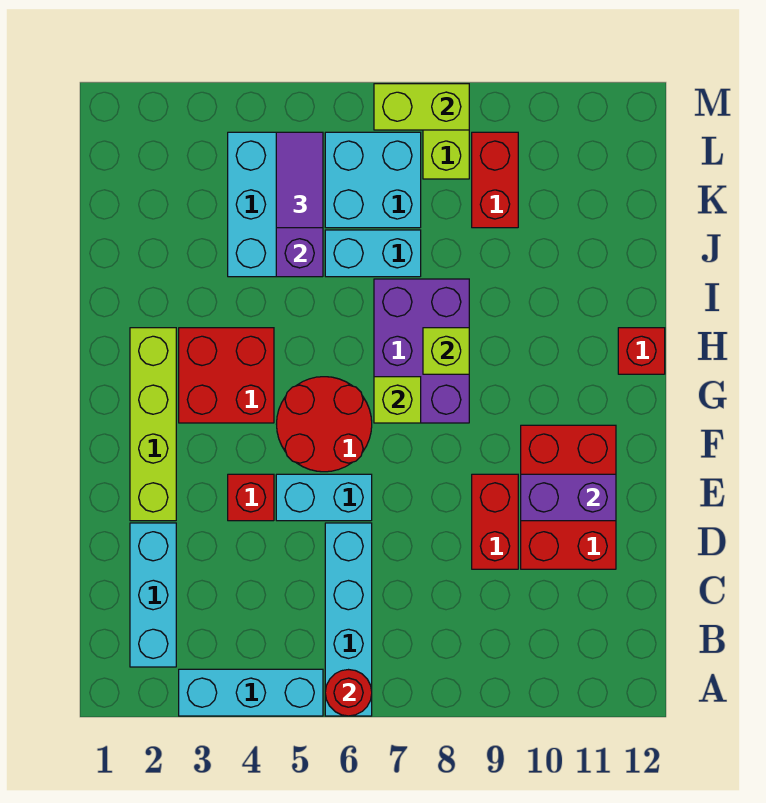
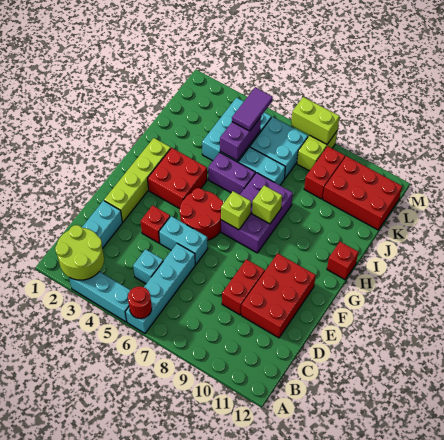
none -> lime round brick A2:B3 level 2
none -> cyan brick C5 level 1
purple brick E10:E11 level 2 -> purple brick I5:I6 level 1
none -> red brick K10:L12 level 1

